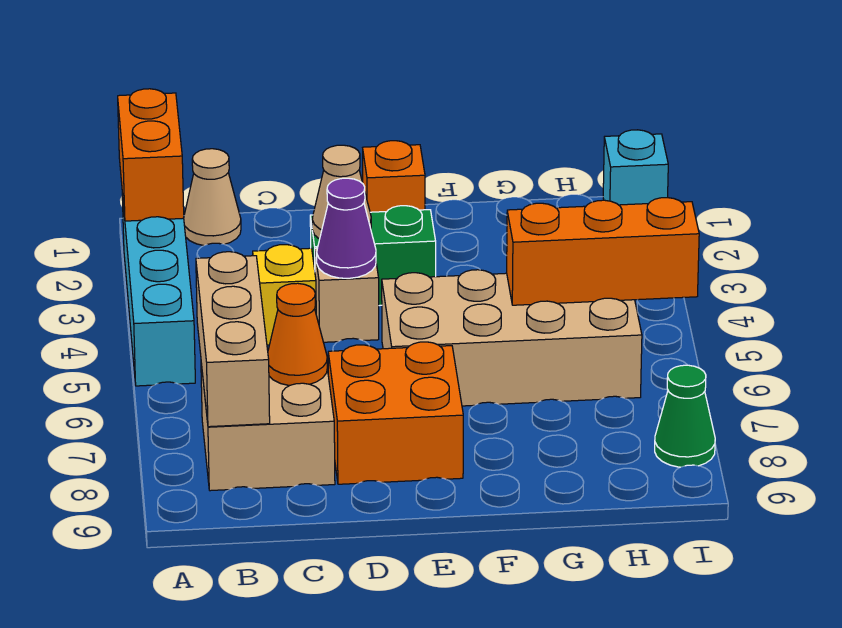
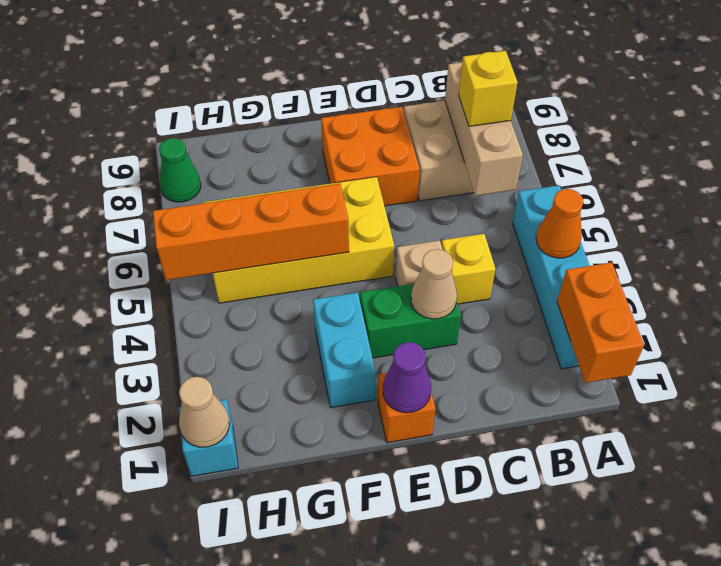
tan cone B1 level 1 -> tan cone I1 level 2
none -> yellow brick B7 level 3
orange cone C7 level 2 -> orange cone A4 level 2
purple cone D4 level 2 -> purple cone E1 level 2
tan brick E5:H6 level 1 -> yellow brick E5:H6 level 1
none -> cyan brick F2:F3 level 1
orange brick G5:I5 level 2 -> orange brick F5:I5 level 2

